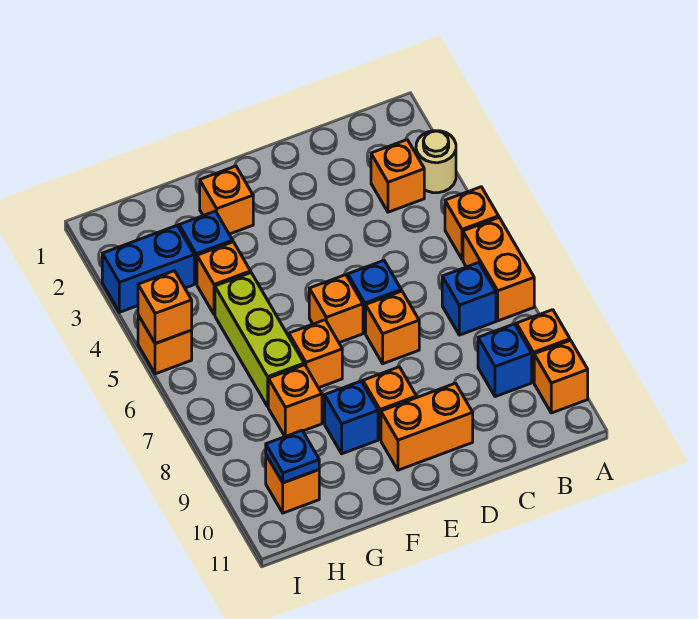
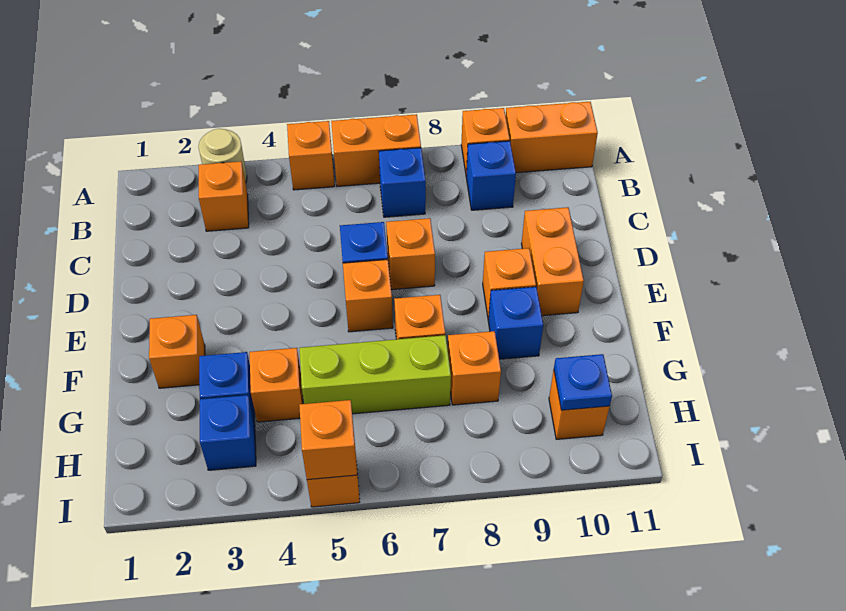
orange brick A10 level 1 -> orange brick A10:A11 level 1
blue brick H3:I3 level 1 -> blue brick H3 level 1

